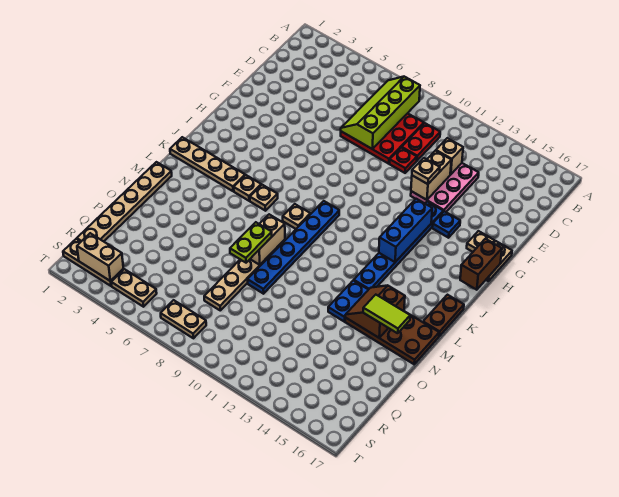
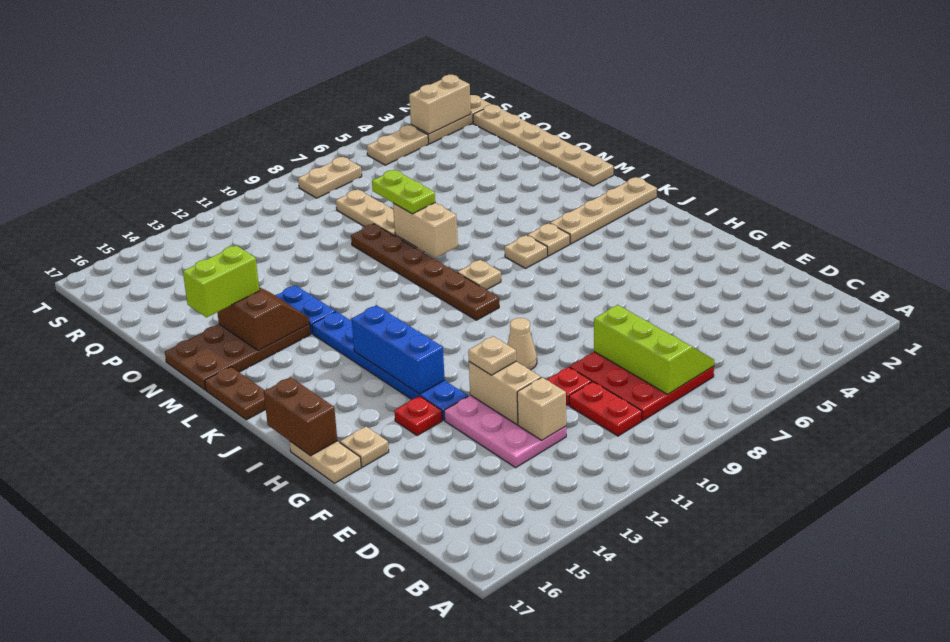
lime slope B7:E8 level 2 top 8 -> lime slope C7:E8 level 2 top 8
none -> tan cone G10 level 1
blue plate G14 level 1 -> red plate G14 level 1
blue plate J9:O9 level 1 -> brown plate J9:O9 level 1
lime tile N15:N16 level 3 -> lime brick N15:N16 level 3

